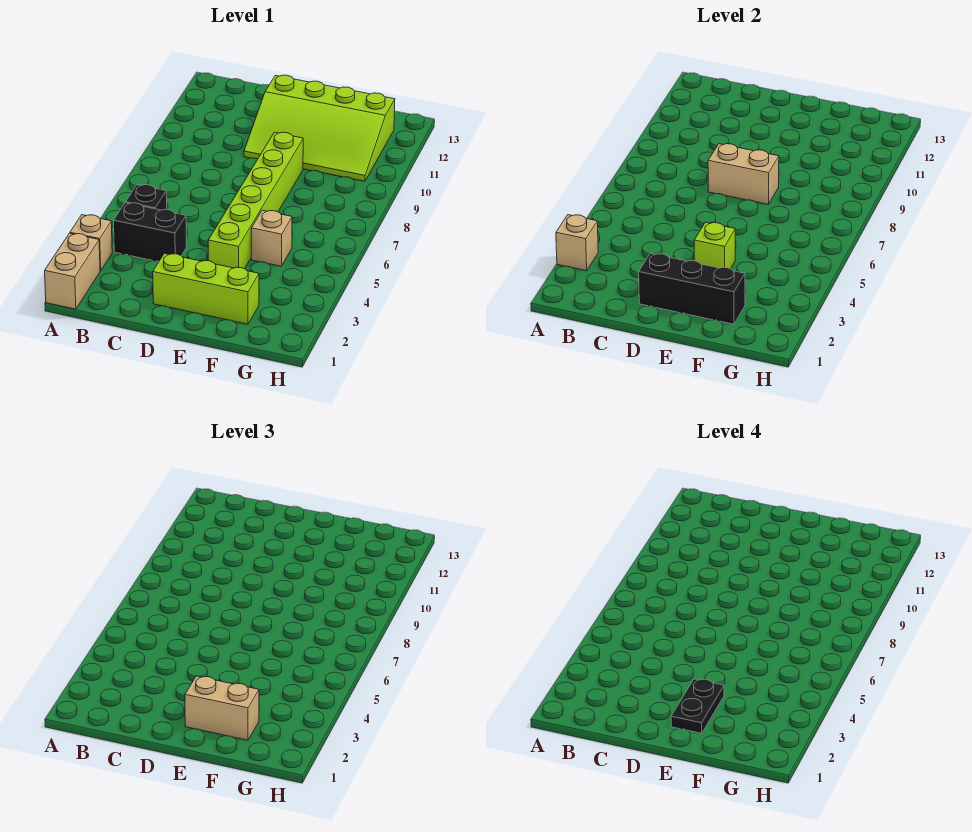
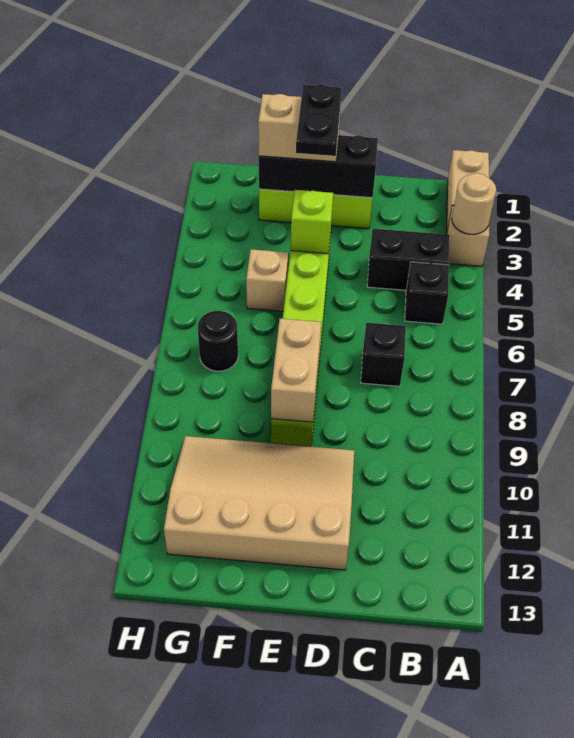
tan brick A3 level 2 -> tan round brick A3 level 2
none -> black brick C7 level 1
tan brick D8:E8 level 2 -> tan brick E8:E9 level 2
lime slope D10:G12 level 1 top 12 -> tan slope D10:G12 level 1 top 12
none -> black round brick G7 level 1

